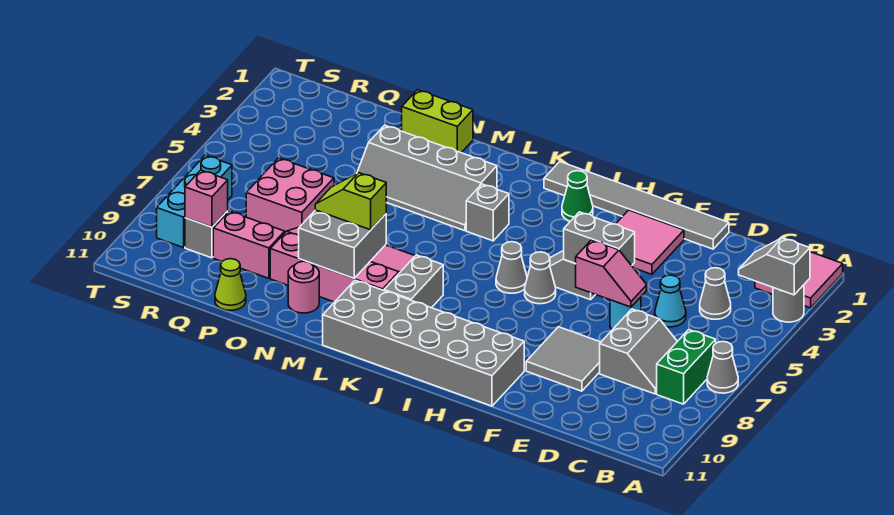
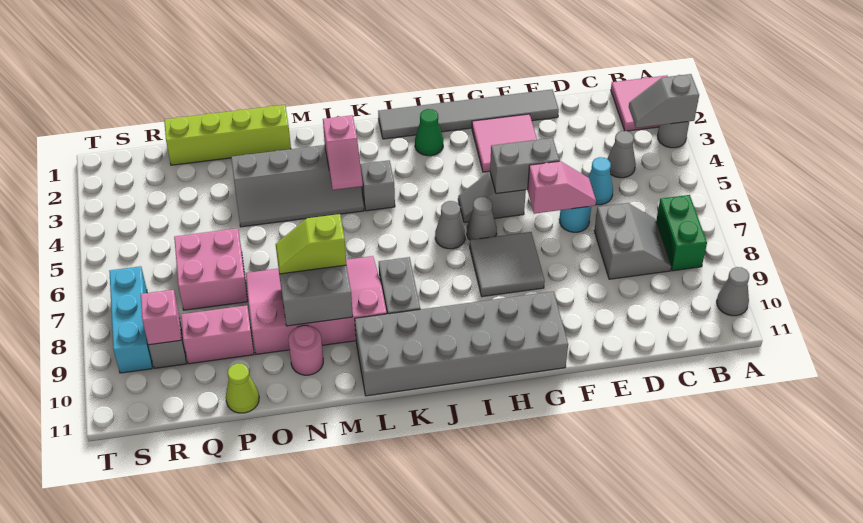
grey cone A7 level 1 -> grey cone A10 level 1
grey tile E8:F9 level 1 -> grey tile G7:H8 level 1
none -> pink slope L3:L4 level 2 top 3
lime brick N1:O1 level 1 -> lime brick N1:Q1 level 1

